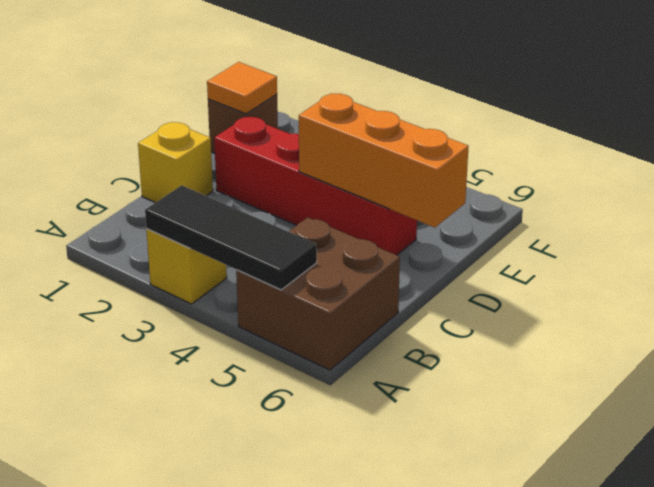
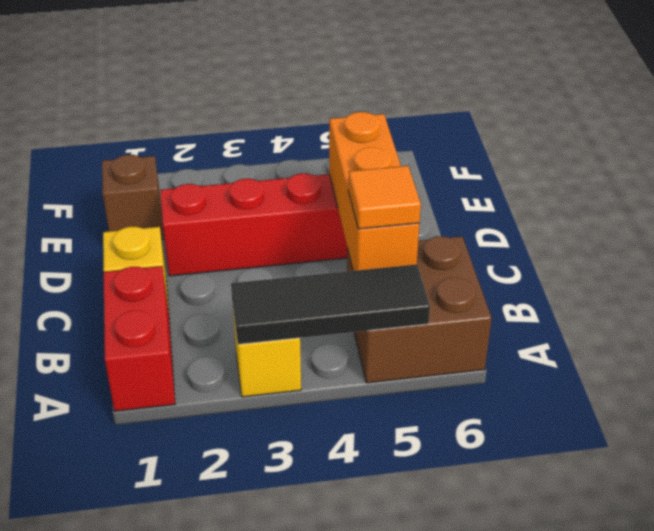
none -> red brick A1:B1 level 1
orange brick D4:D6 level 2 -> orange brick B5:D5 level 2
orange tile E1 level 2 -> orange tile B5 level 3

